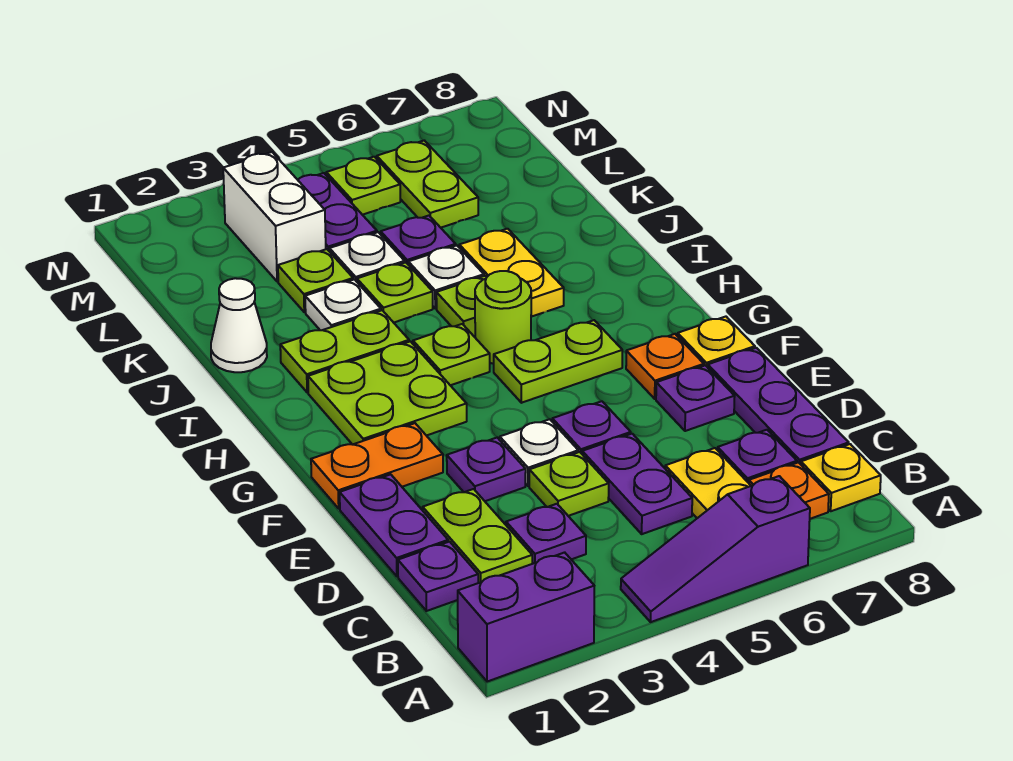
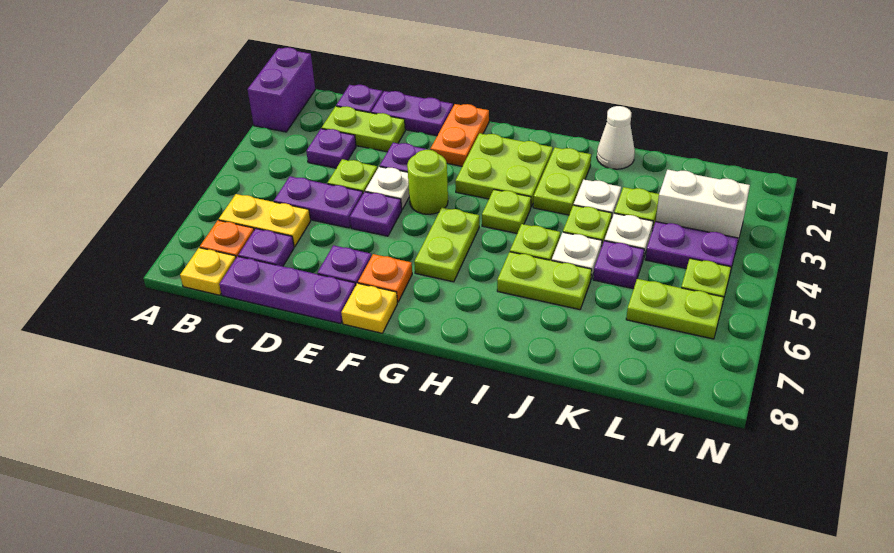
purple slope A4:A6 level 1 top 6 -> none
lime round brick H5 level 1 -> lime round brick F4 level 1
yellow plate I6:J6 level 1 -> lime plate I6:J6 level 1

